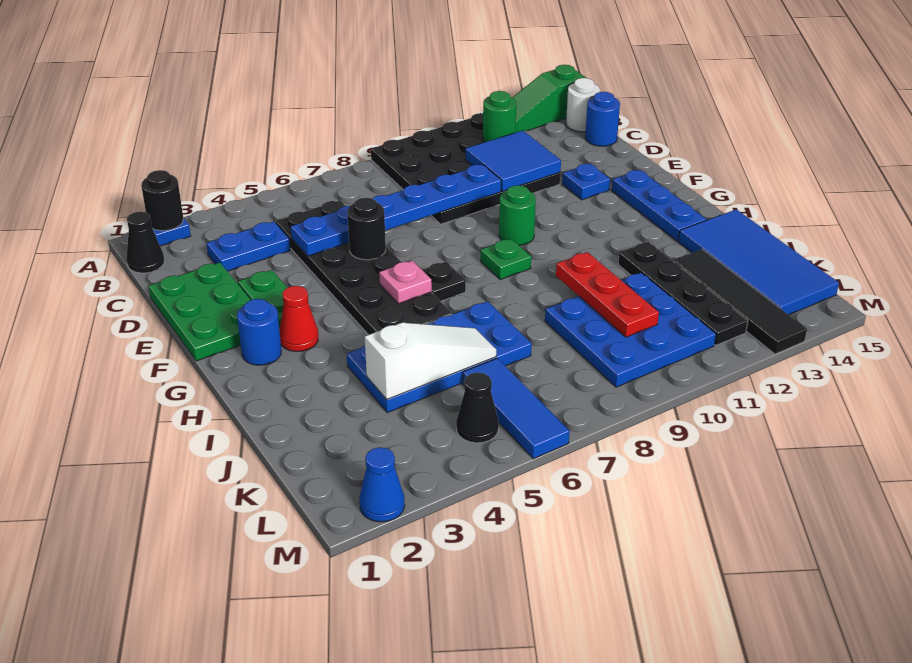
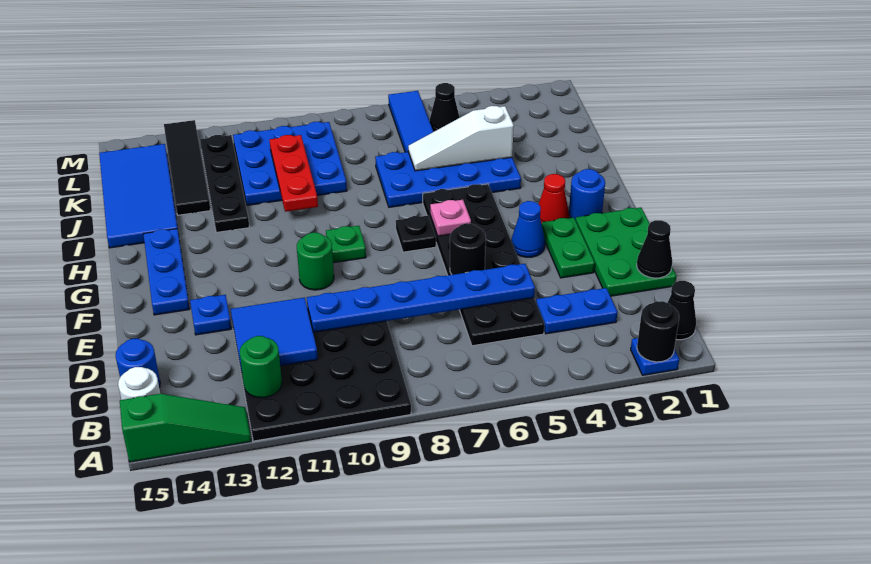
none -> black cone D1 level 2
blue cone M2 level 1 -> blue cone F4 level 1

